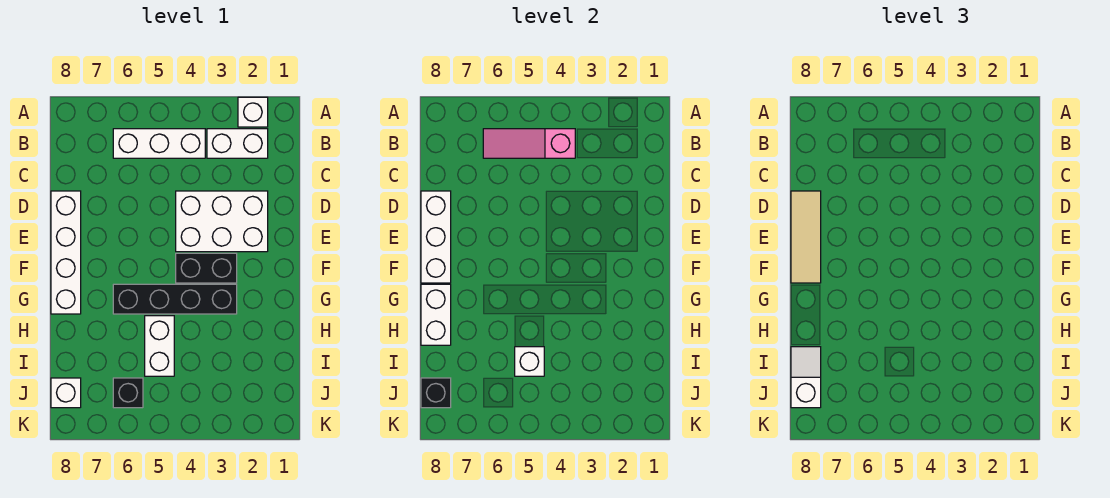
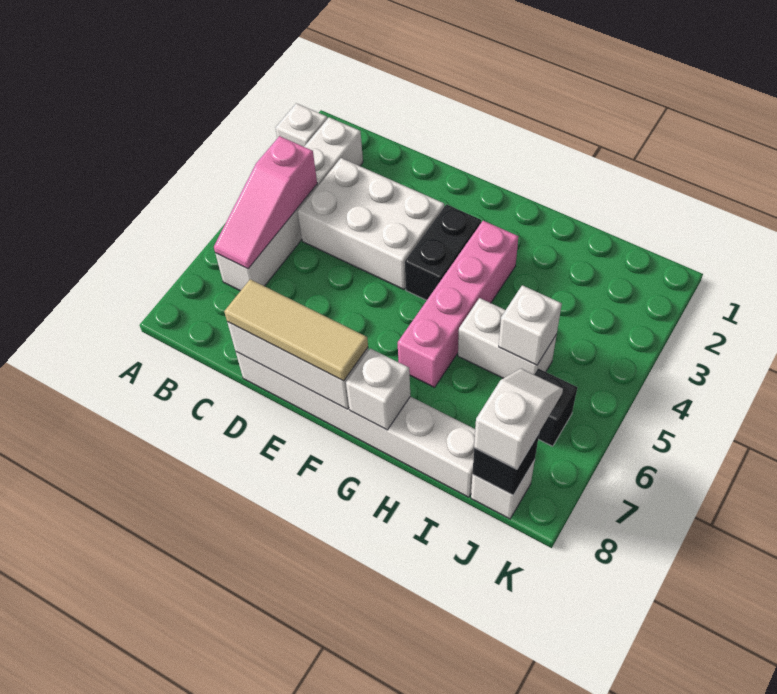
white brick D2:E4 level 1 -> white brick C3:E4 level 1
white brick D8:G8 level 1 -> white brick D8:I8 level 1
black brick G3:G6 level 1 -> pink brick G3:G6 level 1
white brick G8:H8 level 2 -> white brick G8 level 2
white slope I8:J8 level 3 top J -> white slope J7:J8 level 3 top 8

